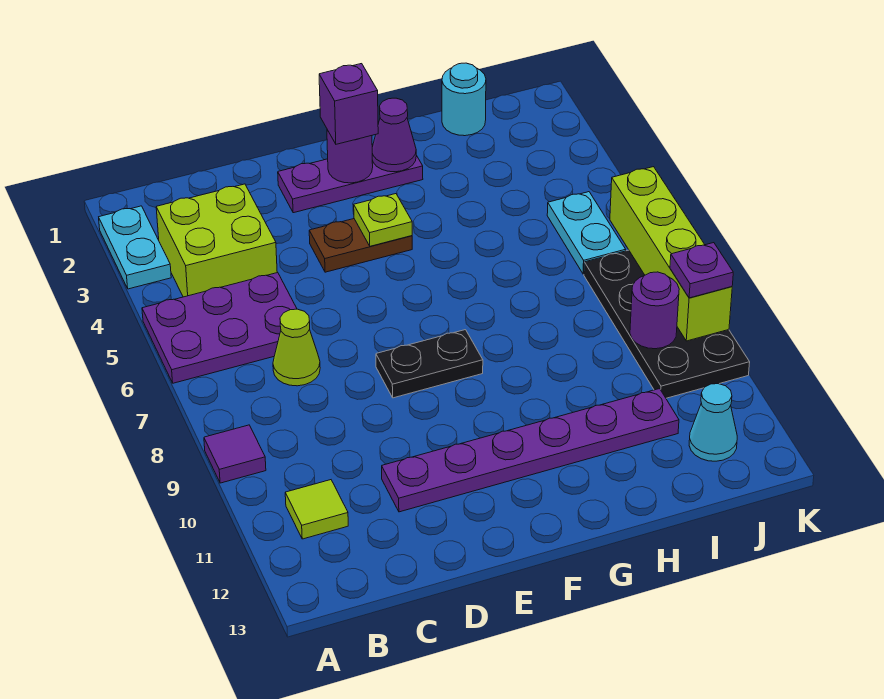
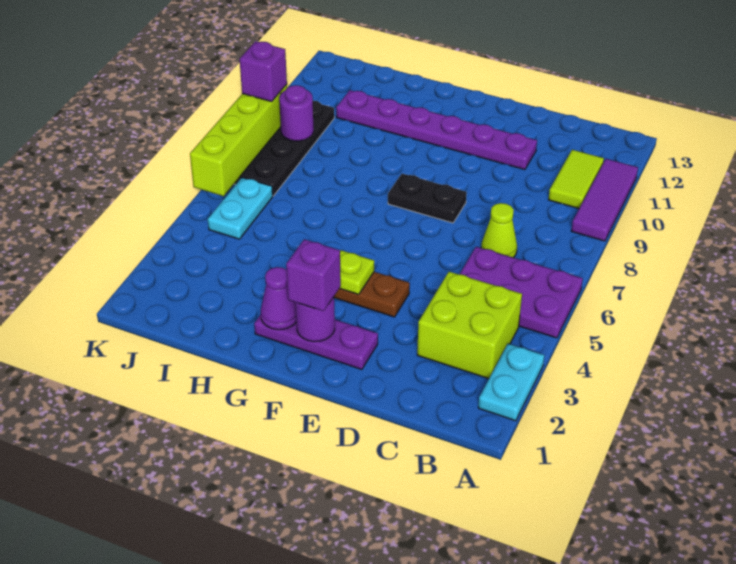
purple tile A9 level 1 -> purple tile A9:A11 level 1
lime tile B11 level 1 -> lime tile B10:B11 level 1
cyan round brick I1 level 1 -> none
cyan cone J12 level 1 -> none
purple plate K9 level 3 -> purple brick K9 level 3

